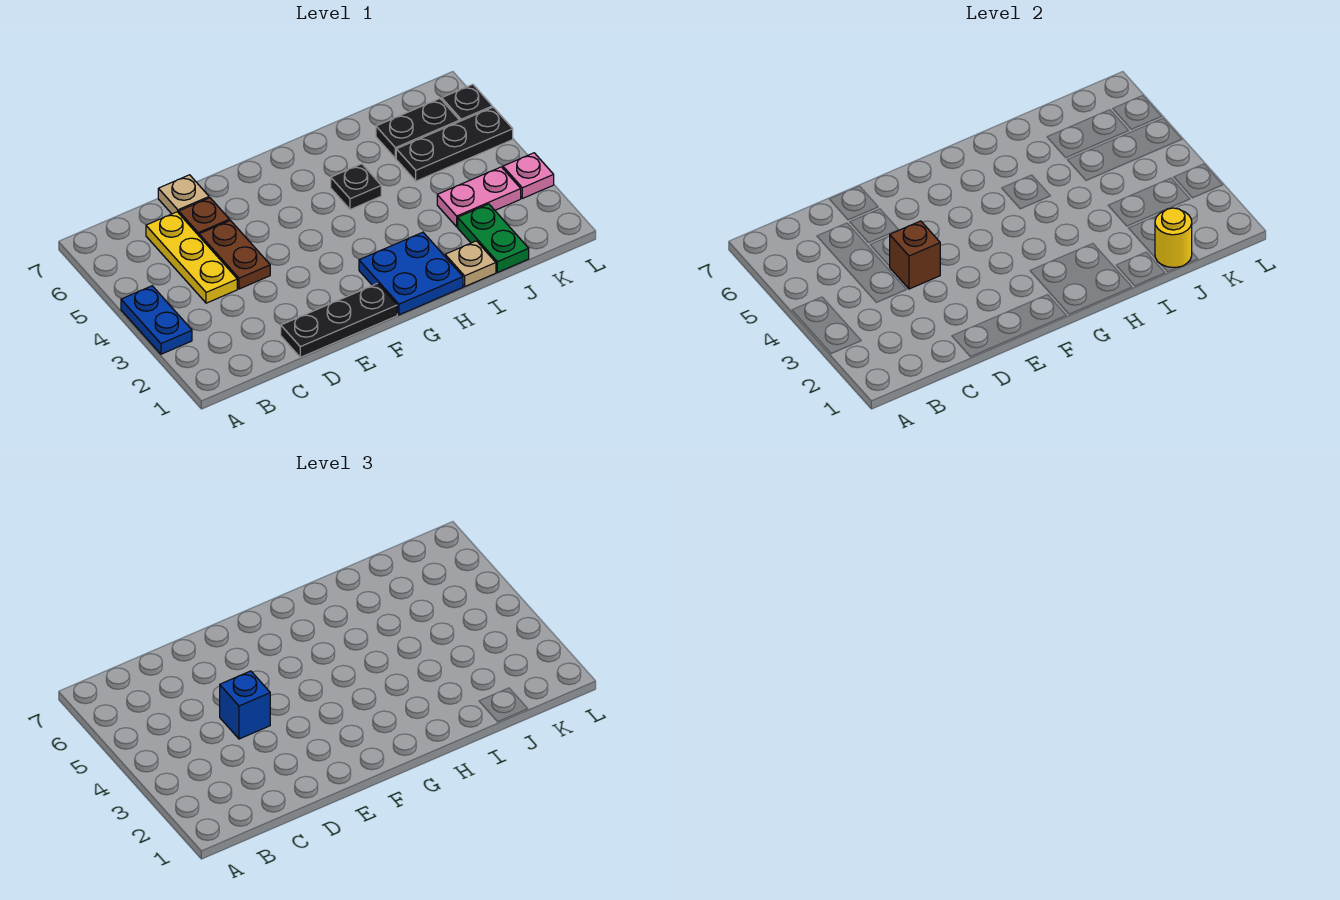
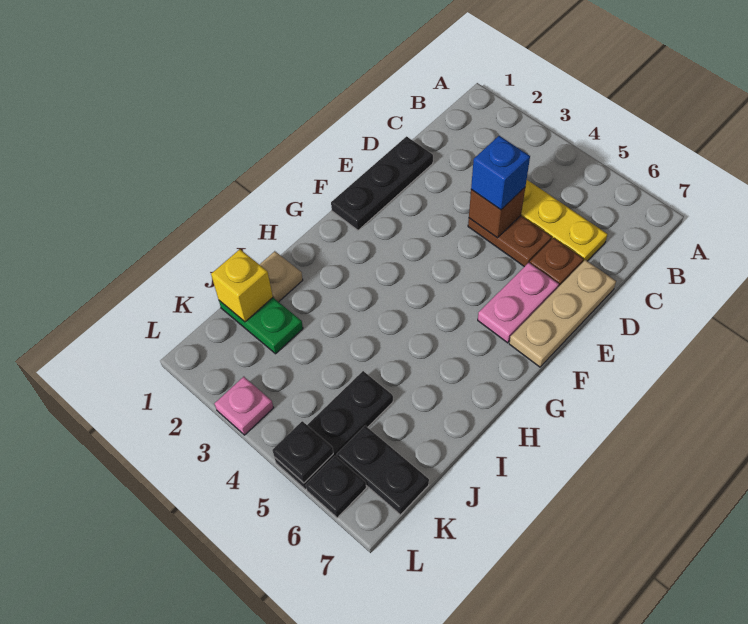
blue plate A3:A4 level 1 -> none
tan plate D7 level 1 -> tan plate D7:F7 level 1
blue plate G1:H2 level 1 -> none
black plate H5 level 1 -> black plate L5 level 2
yellow round brick J1 level 2 -> yellow brick J1 level 2
pink plate J3:K3 level 1 -> pink plate E6:F6 level 1
black plate J6:K6 level 1 -> black plate K6:K7 level 1

